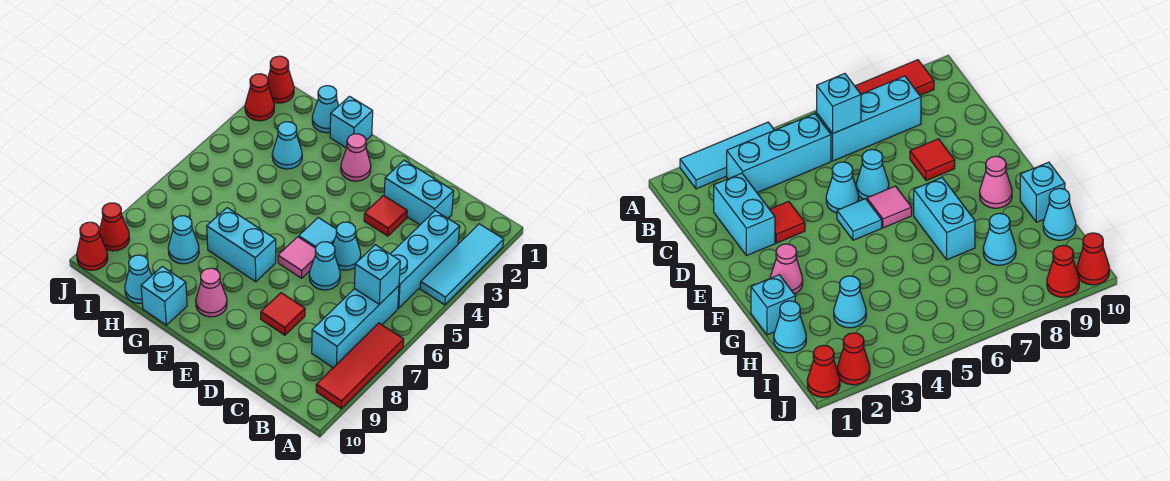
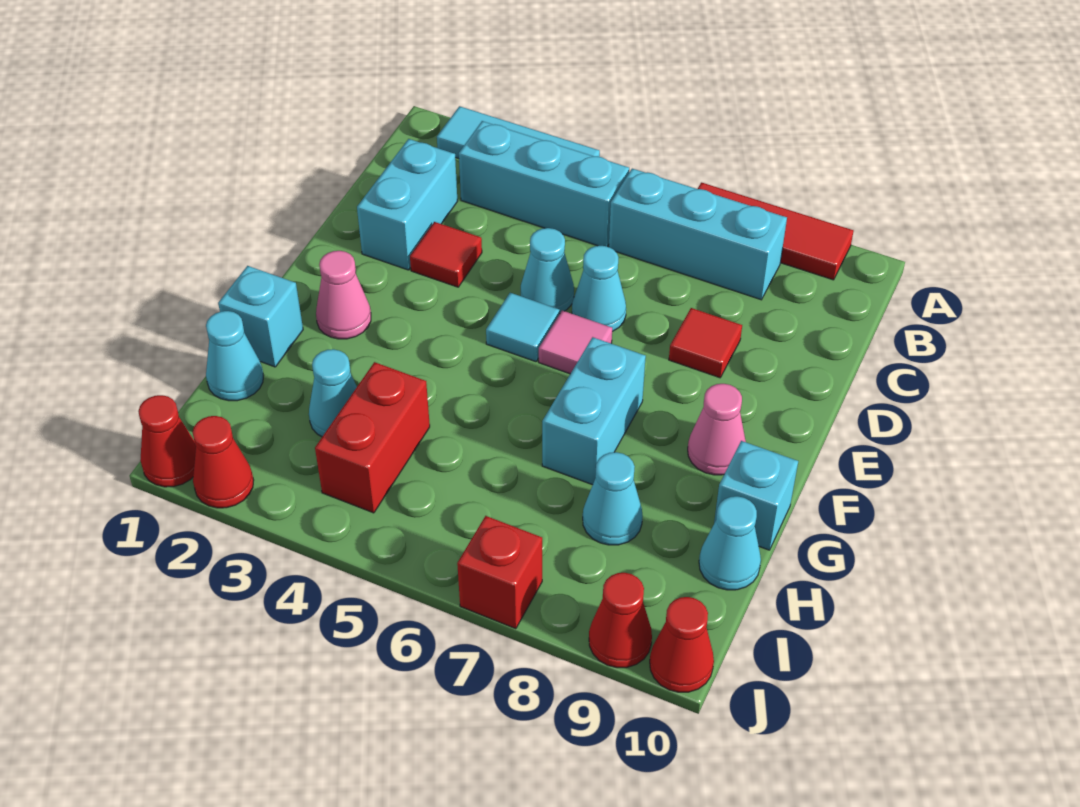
cyan brick B6 level 2 -> none
none -> red brick H4:I4 level 1
none -> red brick J7 level 1

